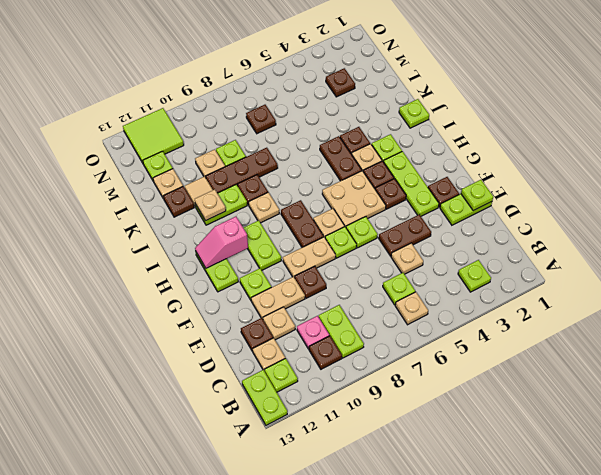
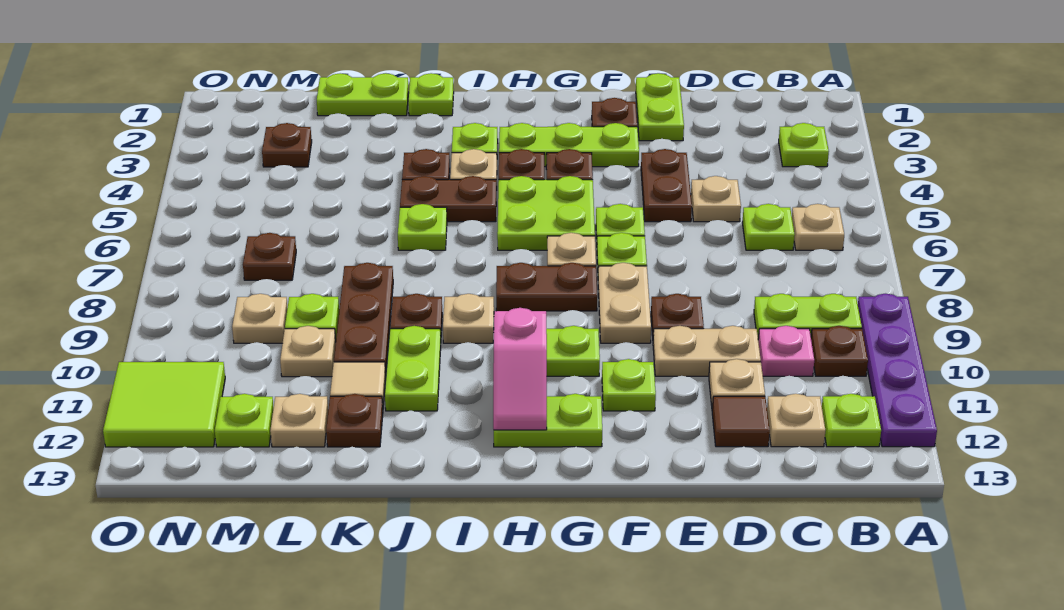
none -> purple plate A9:A12 level 1
lime plate A13:B13 level 1 -> lime plate K1:L1 level 1
brown plate D12 level 1 -> brown tile D12 level 1
lime plate E1 level 2 -> lime plate J6 level 1
tan plate E10:E11 level 1 -> tan plate D10:E10 level 1
tan plate G5:H6 level 1 -> lime plate G5:H6 level 1
tan plate J11 level 2 -> tan plate M9 level 1

